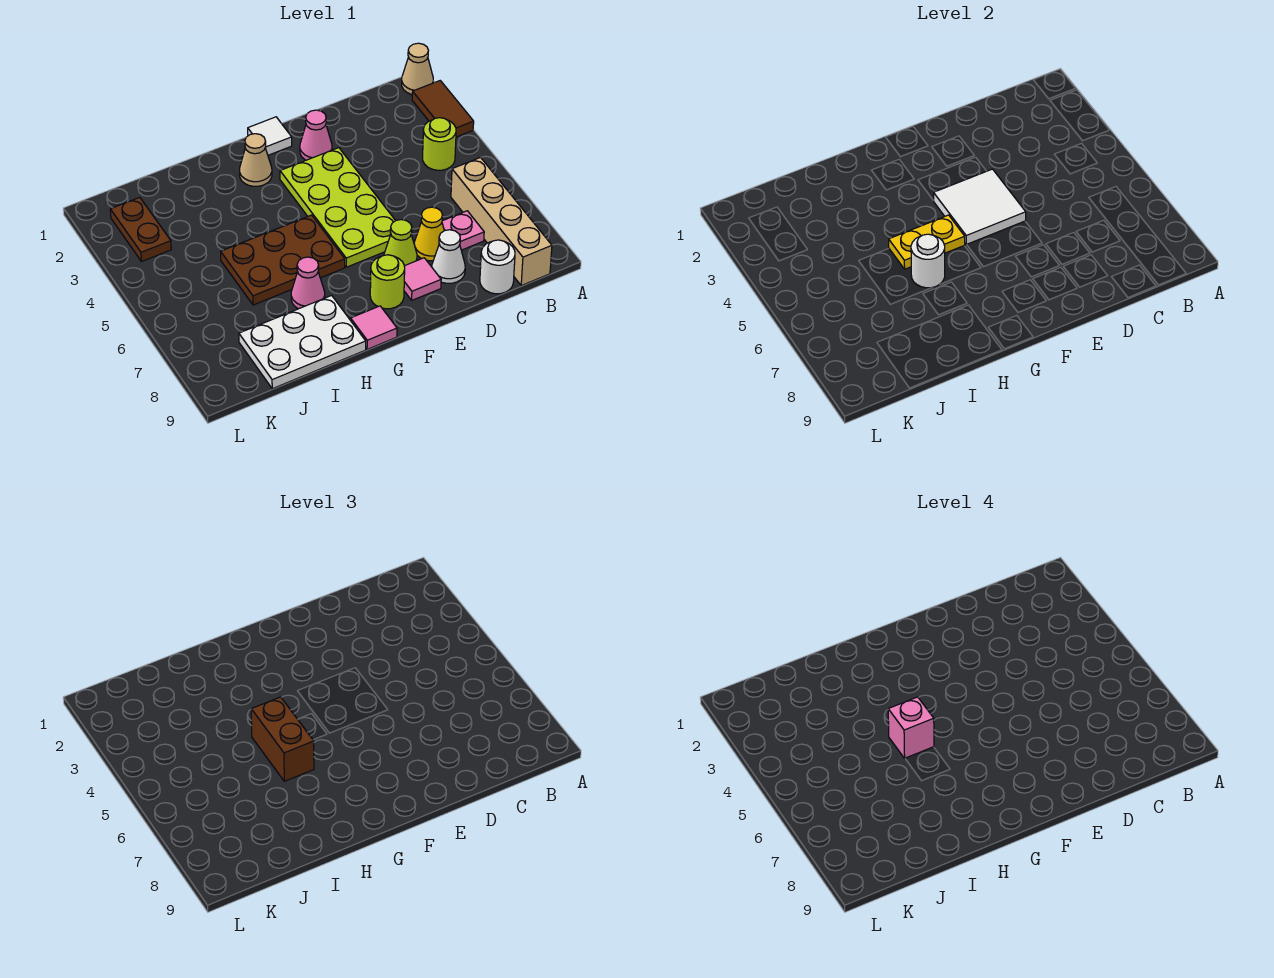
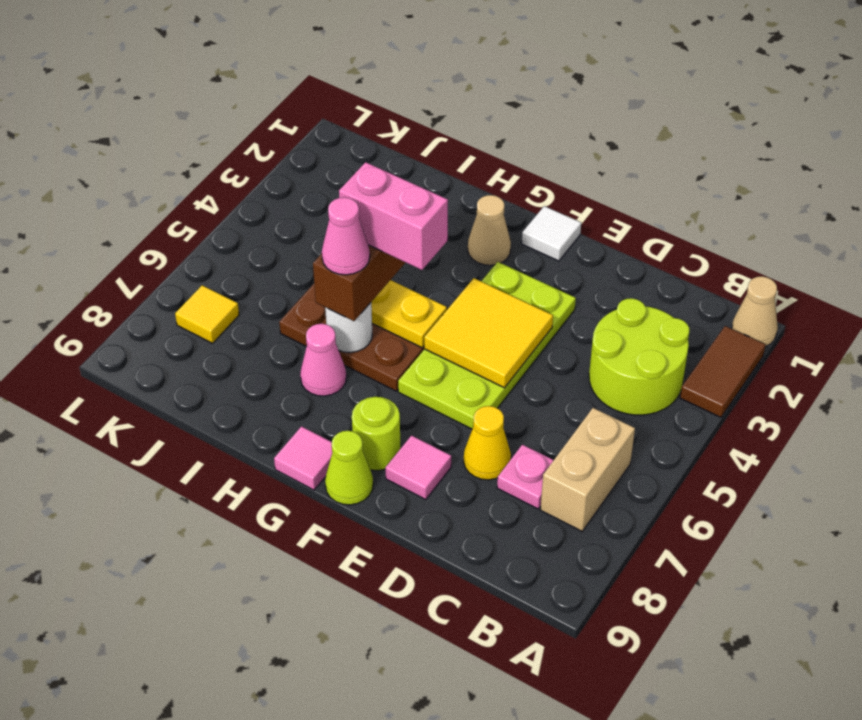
lime round brick B4 level 1 -> lime round brick B3:C4 level 1
tan brick B6:B9 level 1 -> tan brick B6:B7 level 1
white round brick C9 level 1 -> none
white cone D8 level 1 -> none
pink cone E2 level 1 -> pink cone H6 level 4
white tile E4:F5 level 2 -> yellow tile E4:F5 level 2
lime cone E7 level 1 -> lime cone F9 level 1
pink brick H5 level 4 -> pink brick G5:H5 level 4
white plate H8:J9 level 1 -> none
brown plate K2:K3 level 1 -> none
none -> yellow tile K7 level 1

